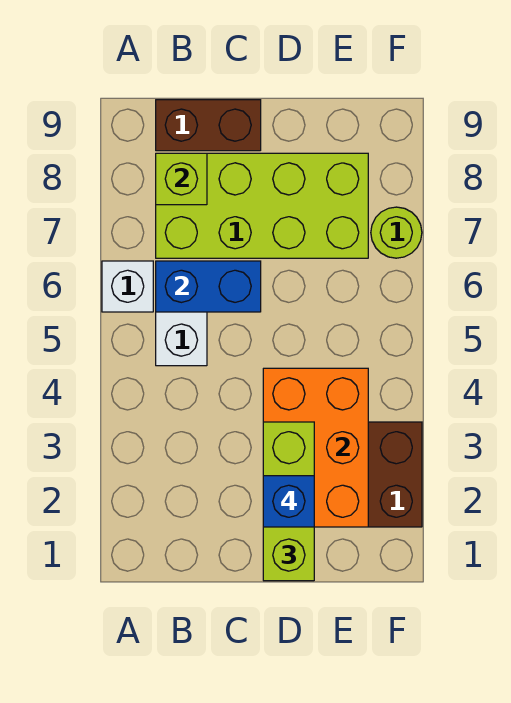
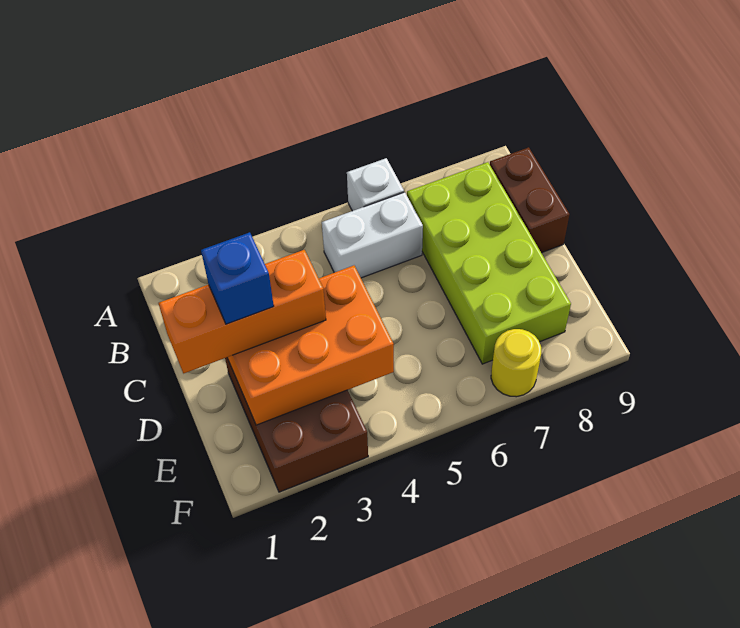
blue brick B6:C6 level 2 -> none
lime brick B8 level 2 -> none
lime brick D1:D3 level 3 -> orange brick D1:D3 level 3
lime round brick F7 level 1 -> yellow round brick F7 level 1

